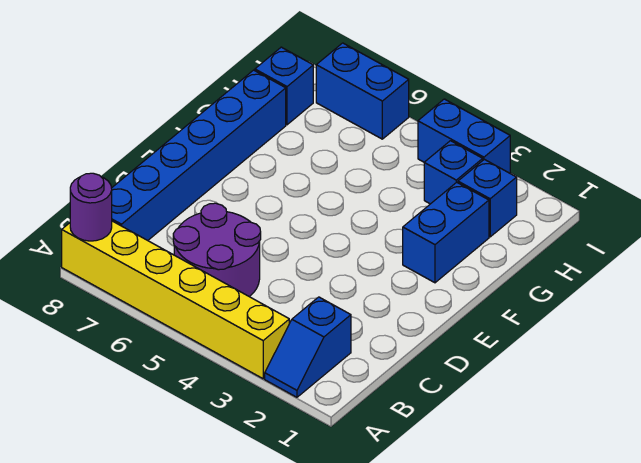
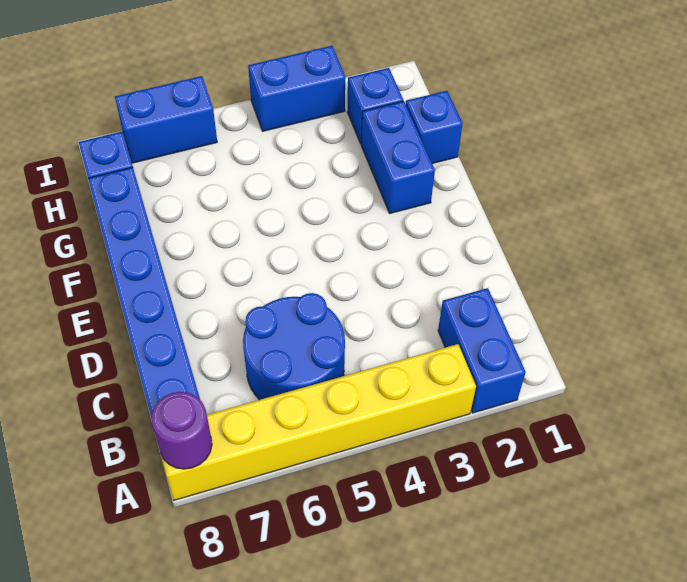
blue slope A2:B2 level 1 top B -> blue brick A2:B2 level 1
purple round brick B5:C6 level 1 -> blue round brick B5:C6 level 1
blue brick H3 level 1 -> blue brick G1 level 1

